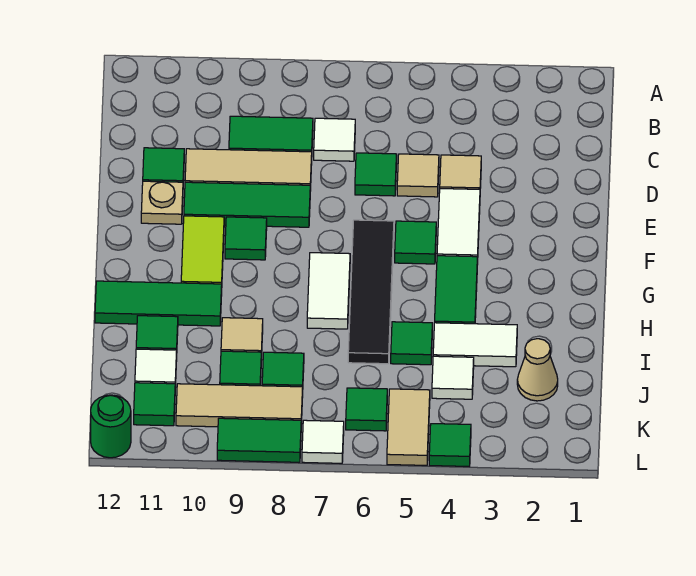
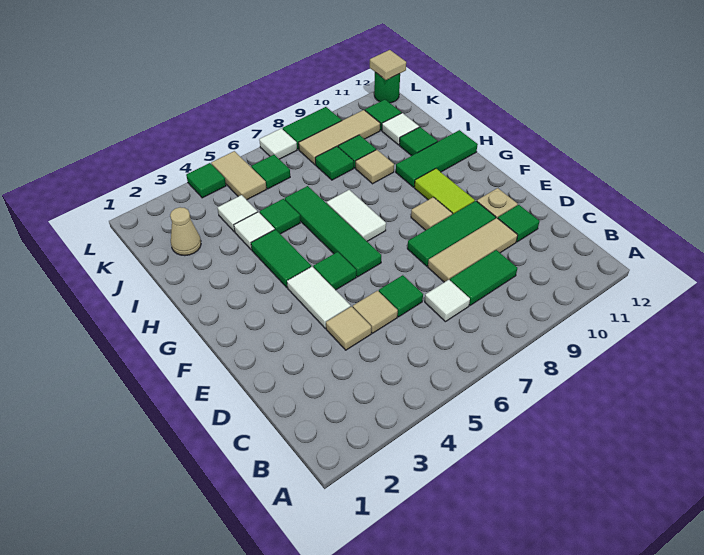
black tile F6:I6 level 1 -> green tile F6:I6 level 1
green tile F9 level 1 -> tan tile F9 level 1
white tile I3:I4 level 1 -> white tile I4 level 1
none -> tan tile L12 level 2

